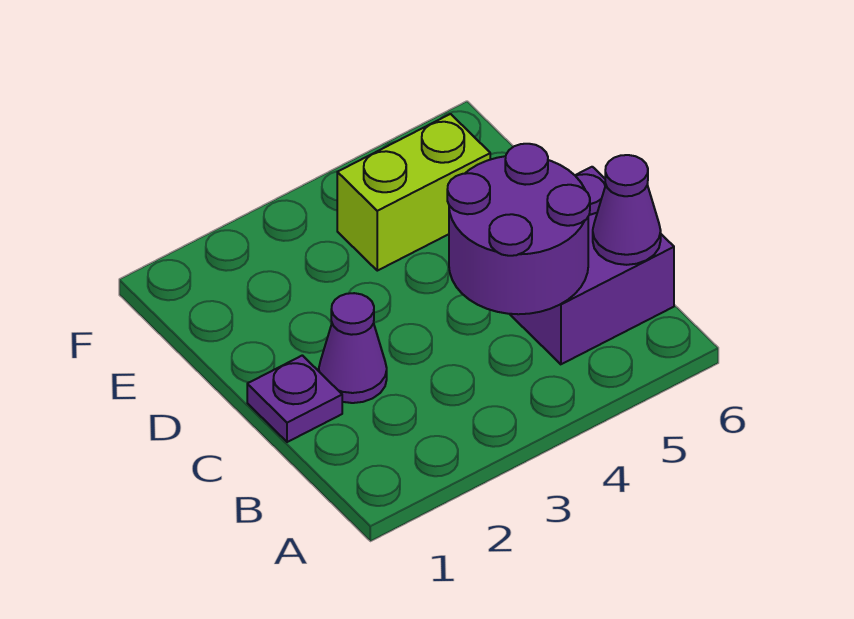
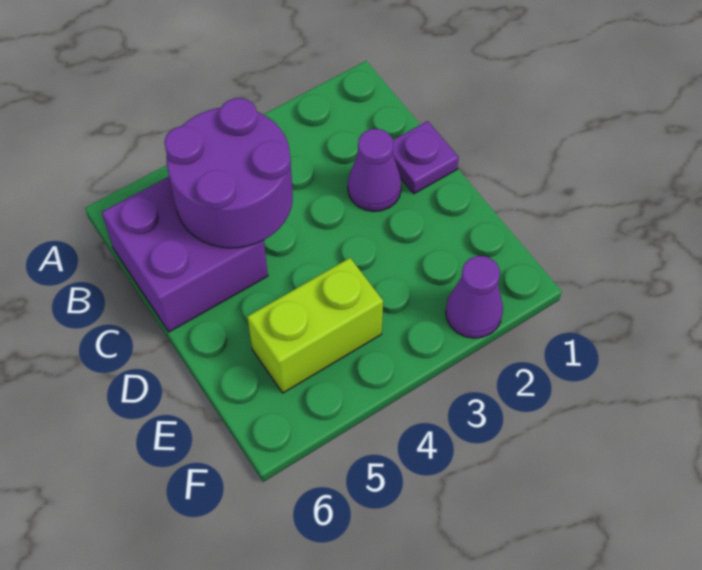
purple cone B6 level 2 -> purple cone F2 level 1

